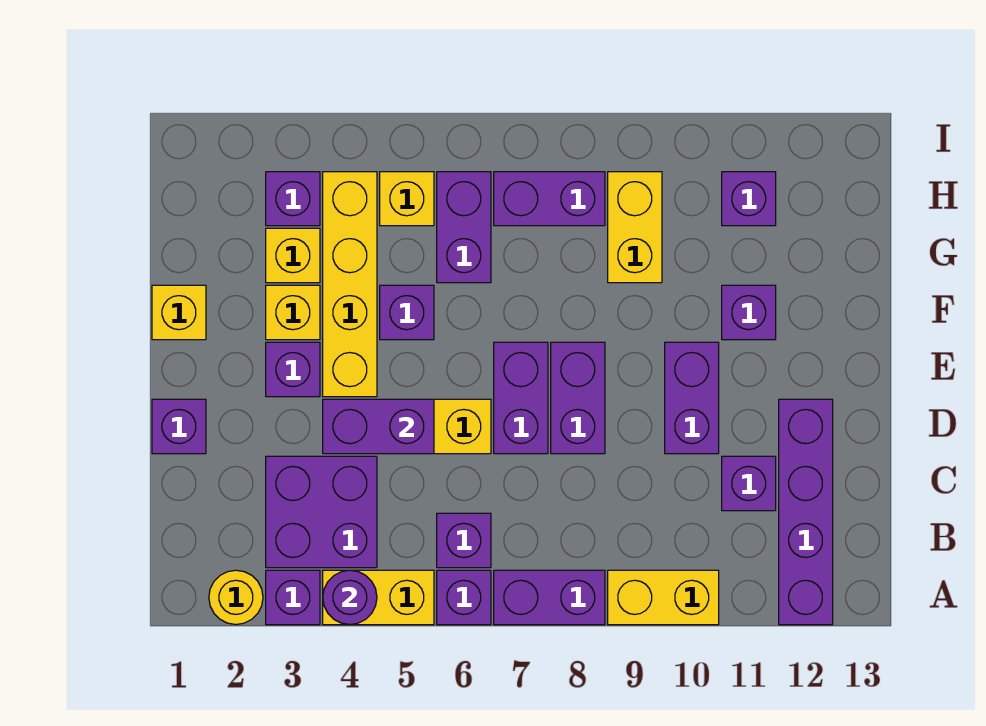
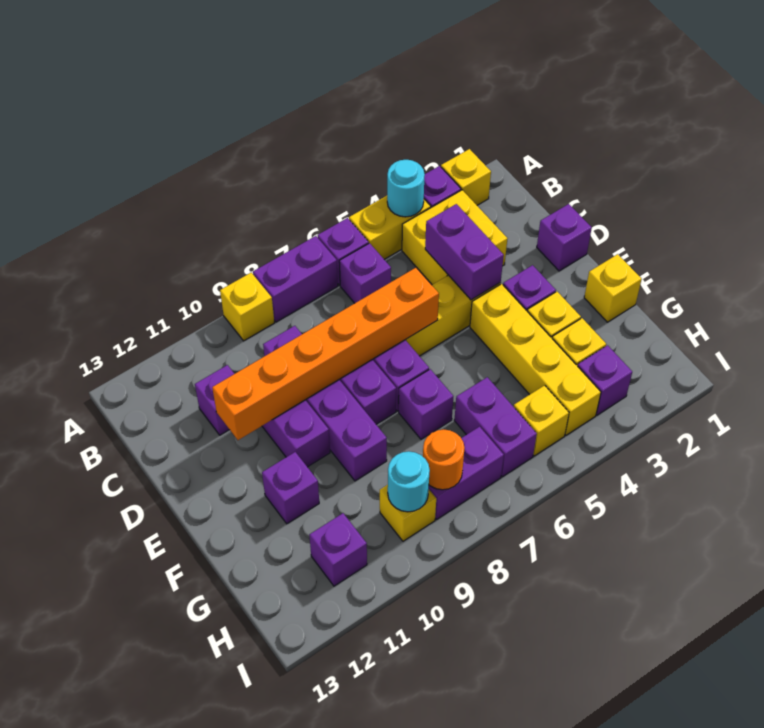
yellow round brick A2 level 1 -> yellow brick A2 level 1
purple round brick A4 level 2 -> cyan round brick A4 level 2
yellow brick A9:A10 level 1 -> yellow brick A9 level 1
purple brick A12:D12 level 1 -> purple brick C9:F9 level 1
purple brick B3:C4 level 1 -> yellow brick B3:C4 level 1
purple brick D4:D5 level 2 -> purple brick C4:D4 level 2
none -> orange brick D6:D11 level 2
purple brick F5 level 1 -> purple brick F7 level 1
yellow brick G9:H9 level 1 -> yellow brick H9 level 1
none -> orange round brick H8 level 2
none -> cyan round brick H9 level 2

